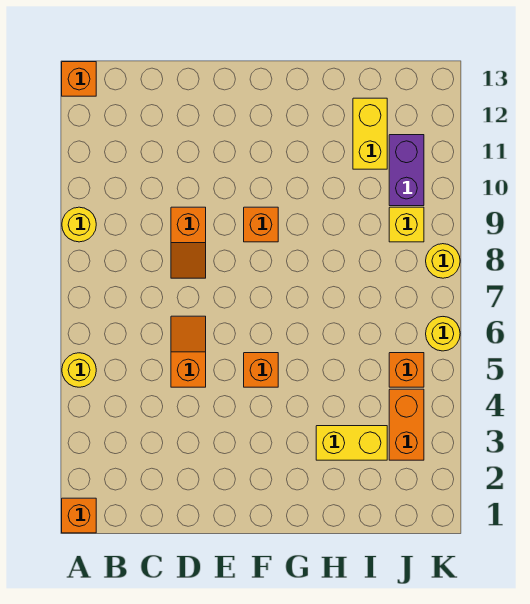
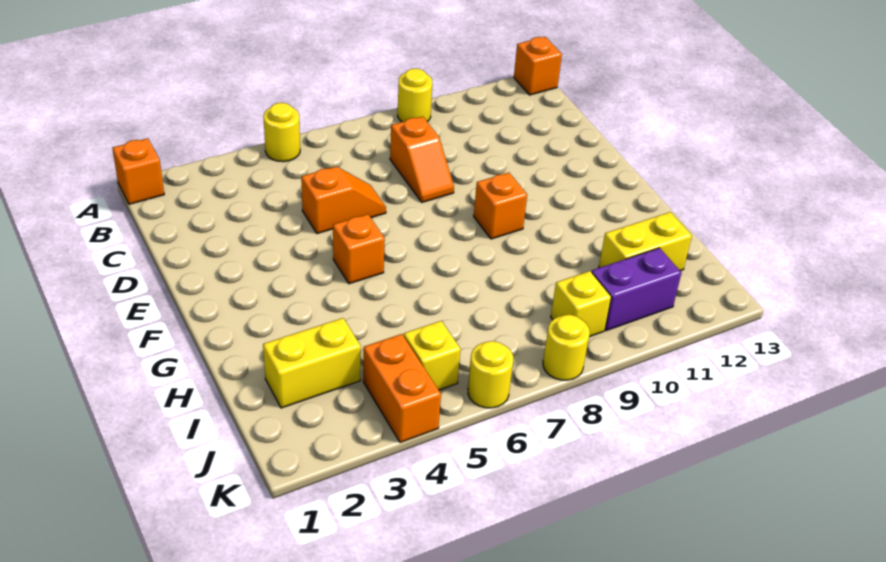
orange slope D8:D9 level 1 top 9 -> orange slope C8:D8 level 1 top C
yellow brick H3:I3 level 1 -> yellow brick I2:I3 level 1
orange brick J3:J4 level 1 -> orange brick J4:K4 level 1
orange brick J5 level 1 -> yellow brick J5 level 1

